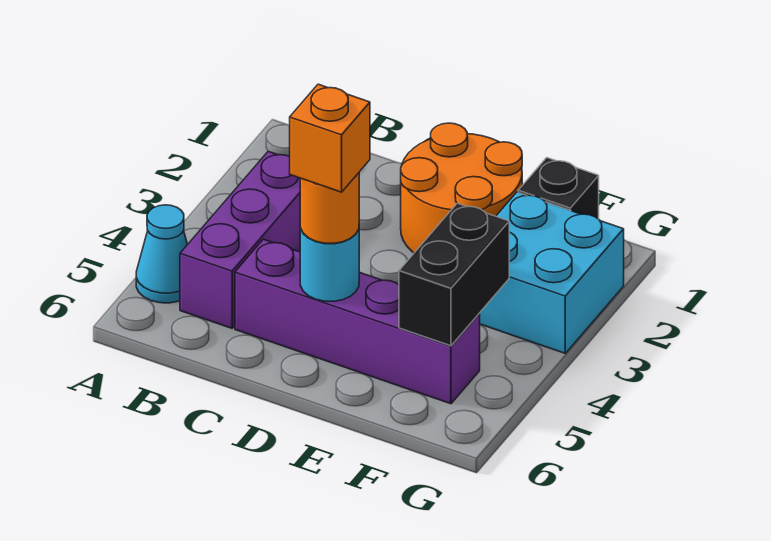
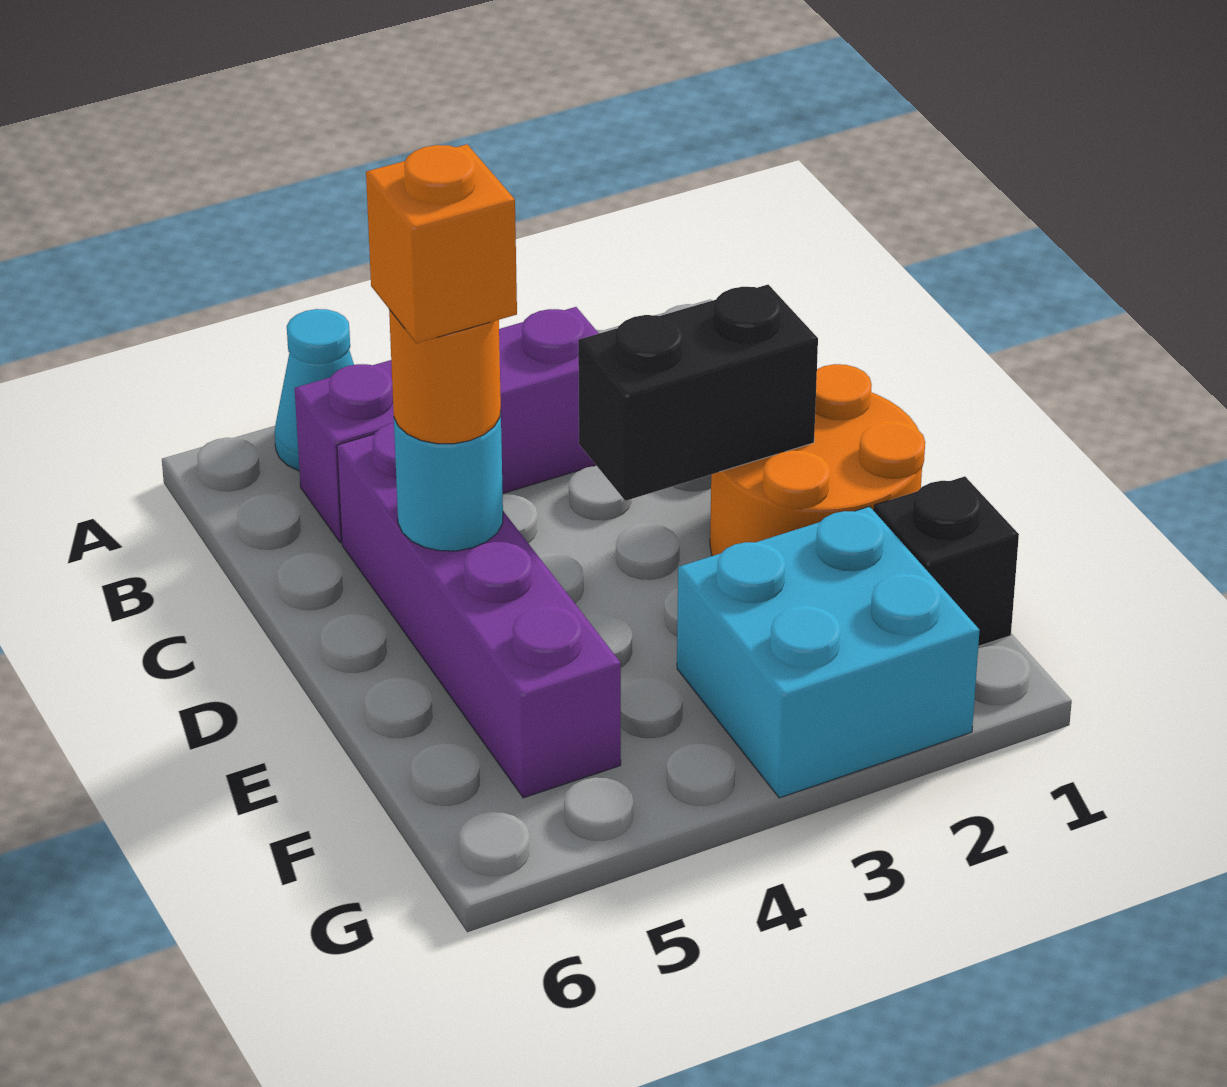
black brick F4:F5 level 2 -> black brick D2:D3 level 2

